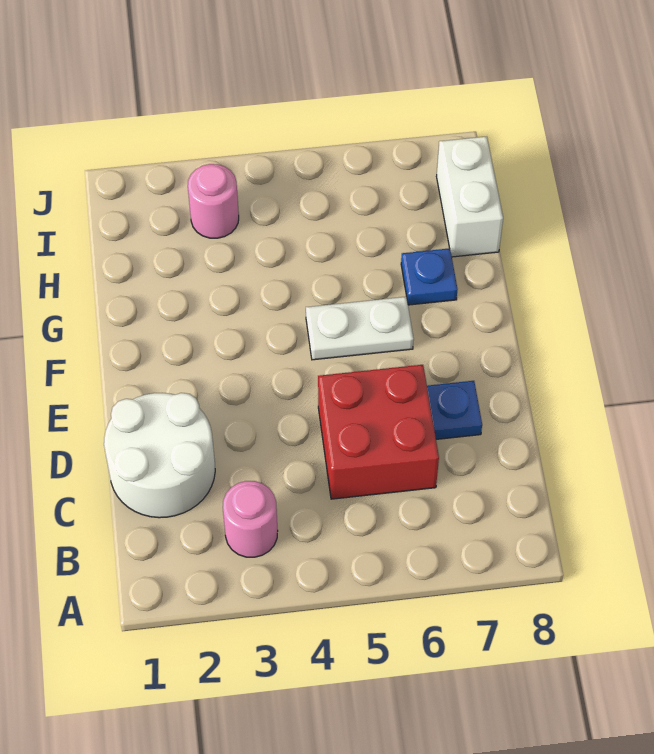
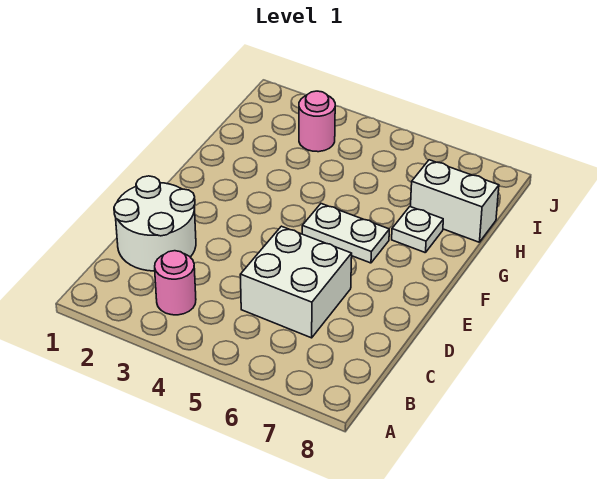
red brick C5:D6 level 1 -> white brick C5:D6 level 1
blue plate D7 level 1 -> none
blue plate G7 level 1 -> white plate G7 level 1
white brick H8:I8 level 1 -> white brick H7:H8 level 1

